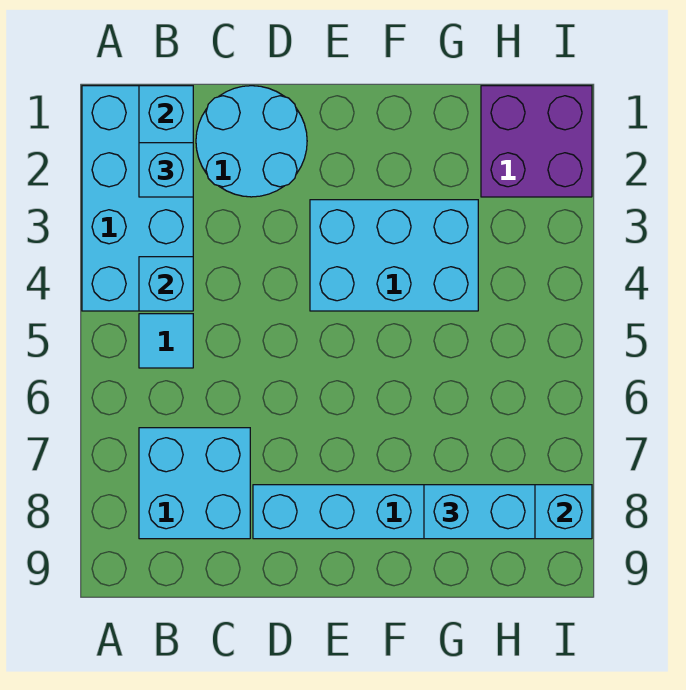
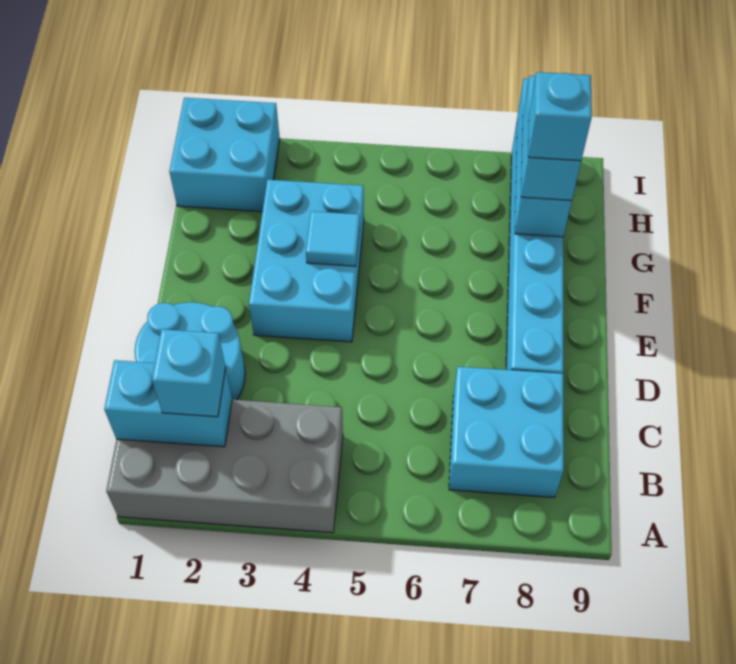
cyan brick A1:B4 level 1 -> grey brick A1:B4 level 1
cyan brick B4 level 2 -> cyan brick G8 level 4
cyan tile B5 level 1 -> cyan tile F4 level 2
purple brick H1:I2 level 1 -> cyan brick H1:I2 level 1

